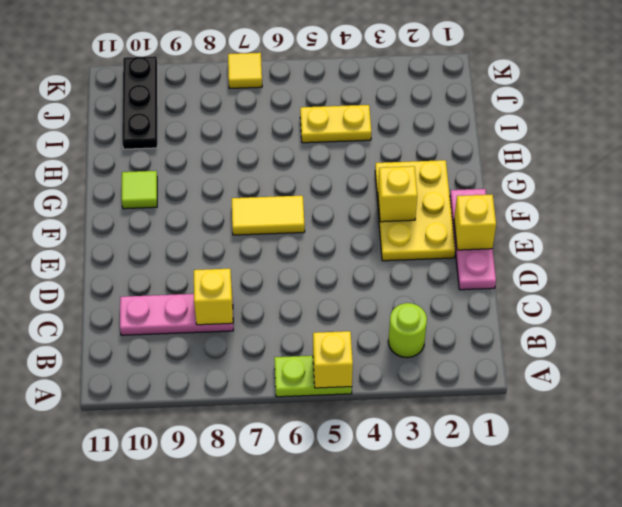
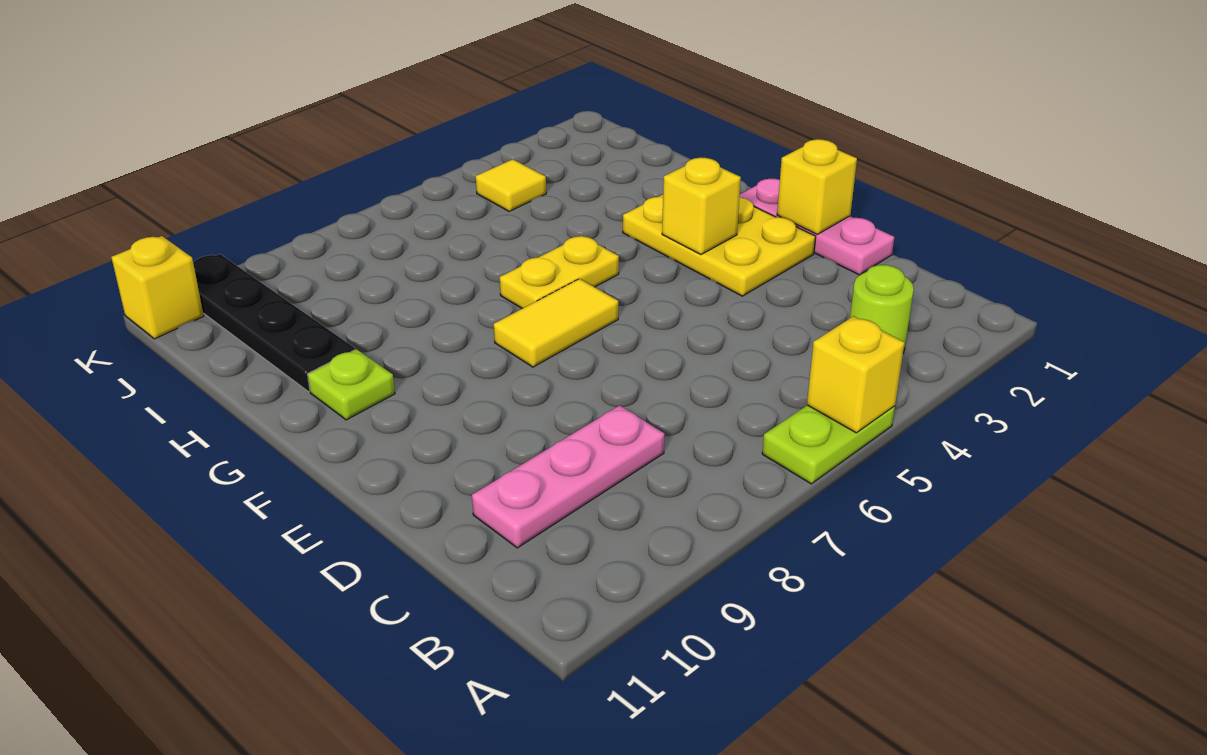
yellow brick C8 level 2 -> yellow brick K11 level 1
lime tile G10 level 1 -> lime plate G10 level 1
yellow plate I4:I5 level 1 -> yellow plate G5:G6 level 1
black plate I10:K10 level 1 -> black plate H10:K10 level 1
yellow tile K7 level 1 -> yellow tile J4 level 1

